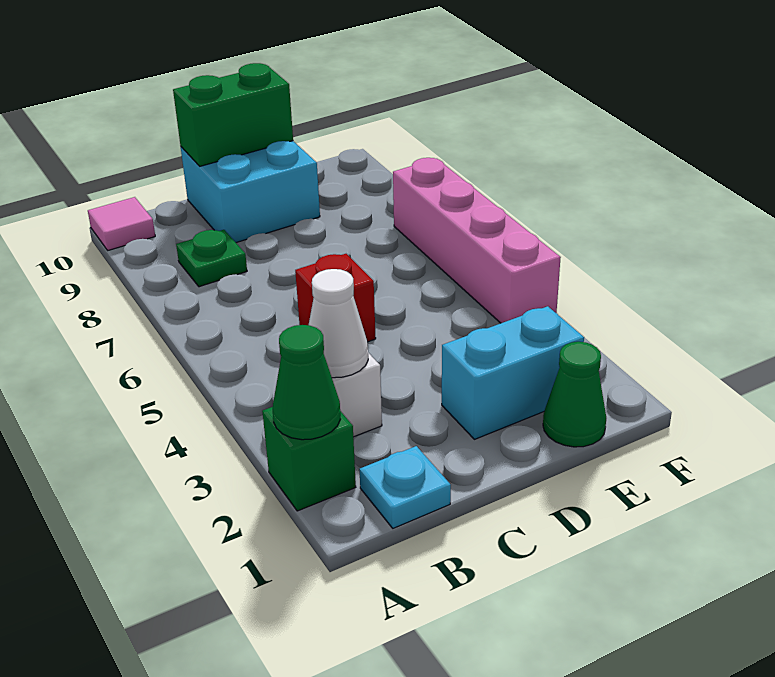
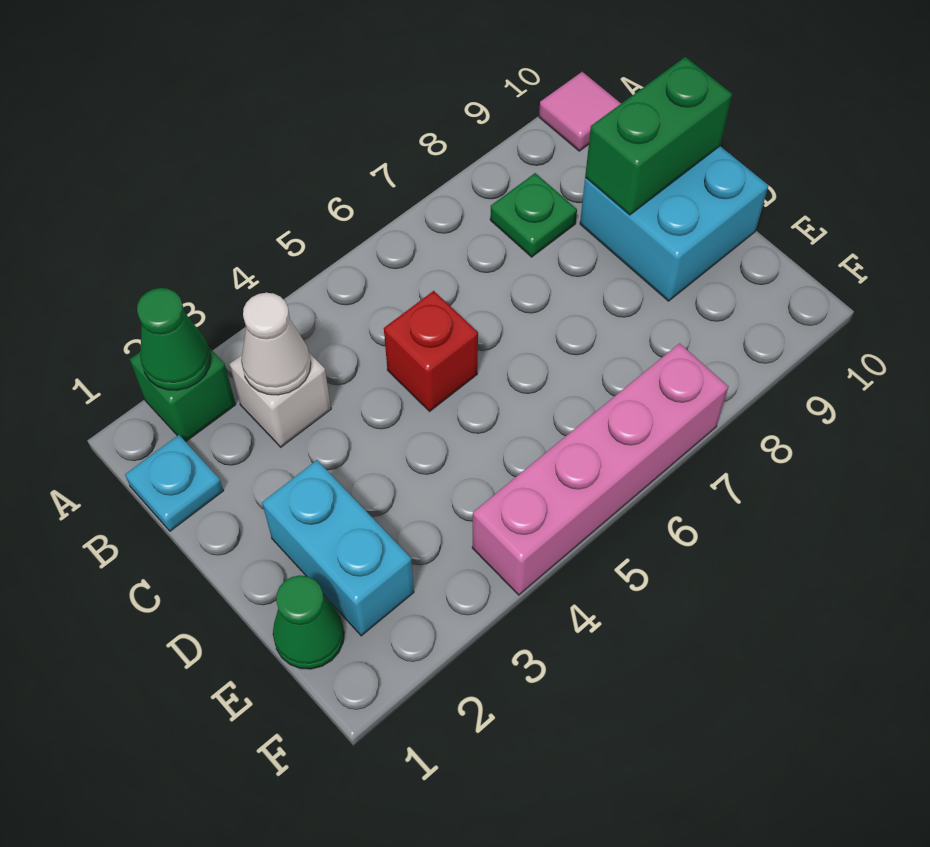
green brick C10:D10 level 2 -> green brick C9:C10 level 2

